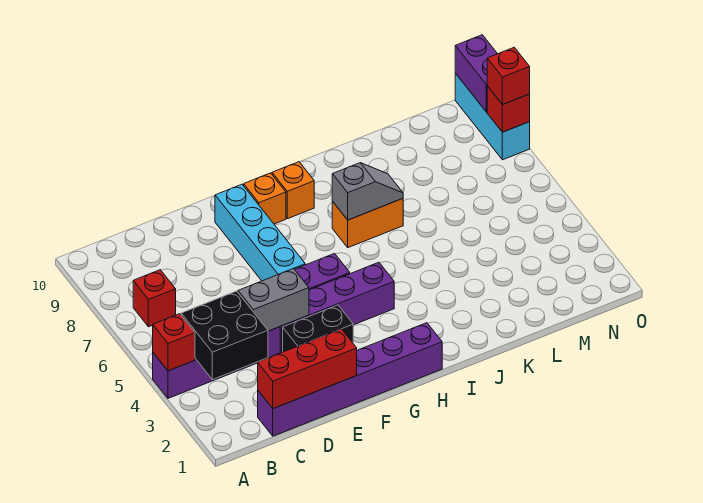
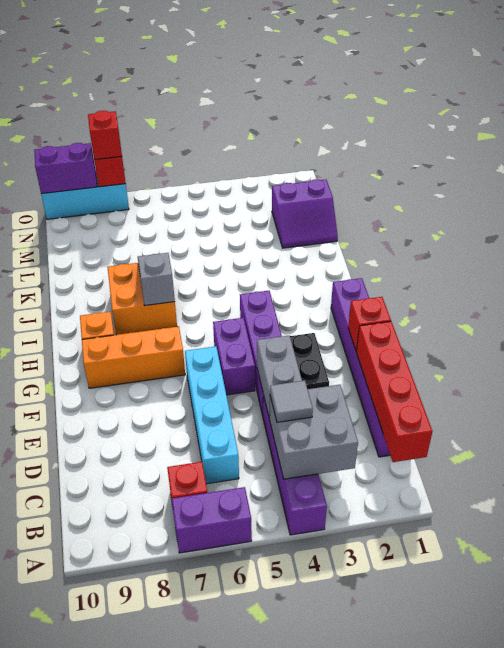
red brick A4 level 2 -> red brick F1 level 2
none -> purple brick A6:A7 level 1
black brick B3:C4 level 2 -> grey brick B3:C4 level 2
red brick C1:E1 level 2 -> red brick B1:E1 level 2
none -> grey tile C4 level 3
cyan brick F6:F9 level 1 -> cyan brick C6:F6 level 1
orange brick G9 level 1 -> orange brick G7:G9 level 1
orange brick I7:J7 level 1 -> orange brick I7:J8 level 1
none -> purple slope L1:M2 level 1 top M

